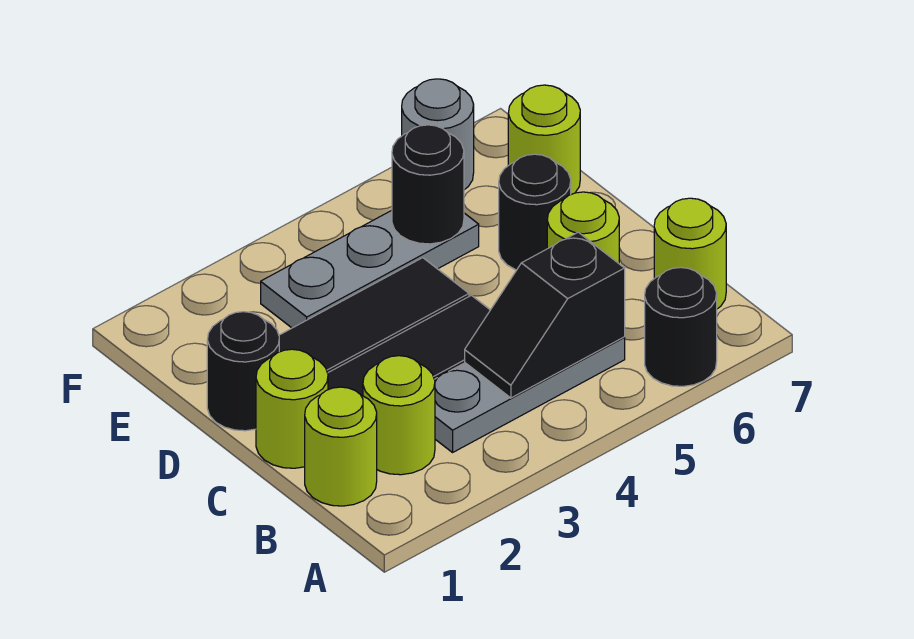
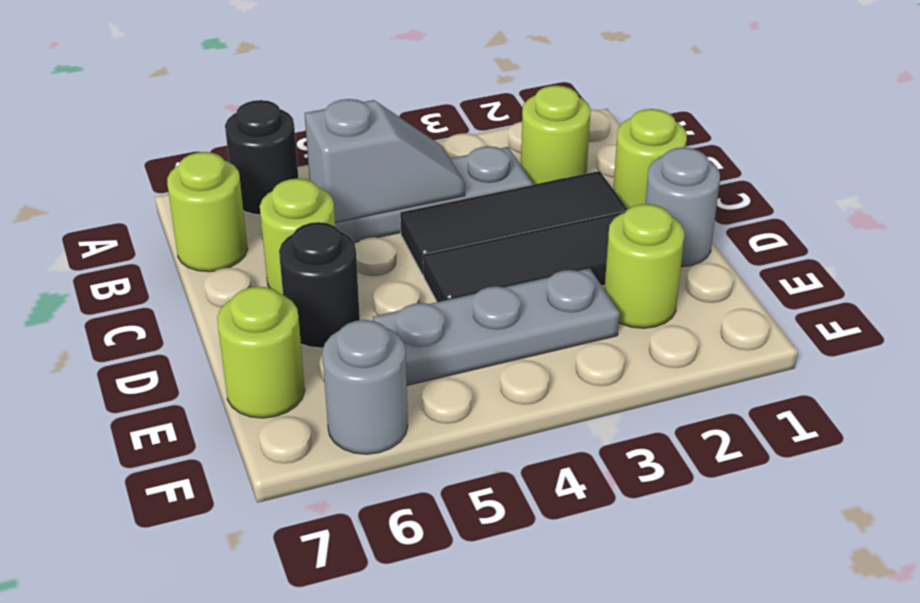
lime round brick B1 level 1 -> lime round brick E2 level 1
black slope B4:B5 level 2 top 5 -> grey slope B4:B5 level 2 top 5
black round brick D1 level 1 -> grey round brick D1 level 1
black round brick E5 level 2 -> none

